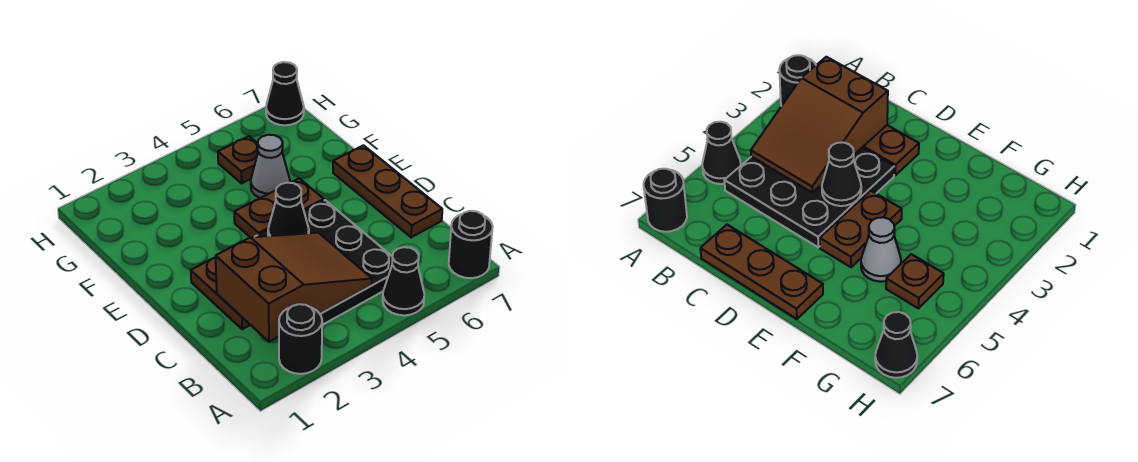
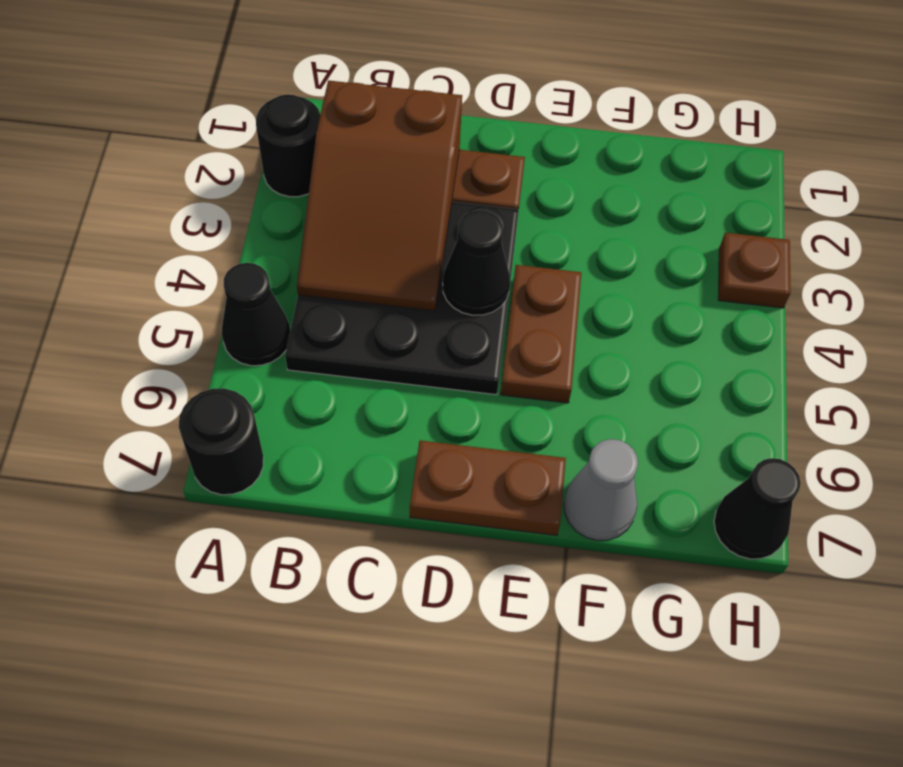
brown plate C7:E7 level 1 -> brown plate D7:E7 level 1
grey cone F5 level 1 -> grey cone F7 level 1
brown plate G5 level 1 -> brown plate H3 level 1

